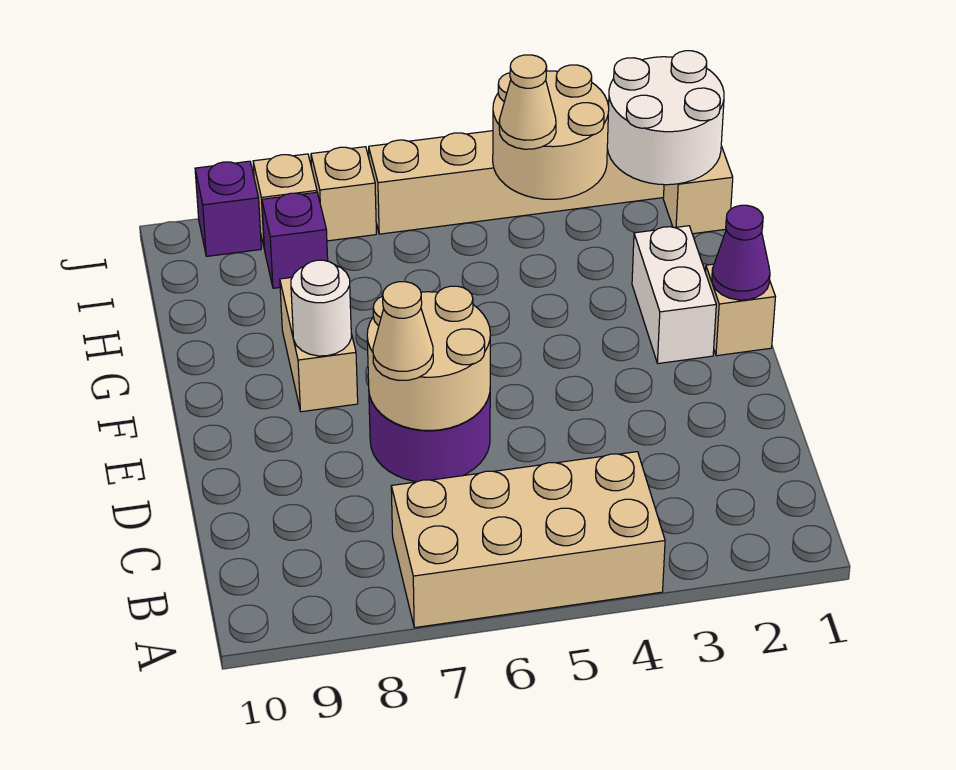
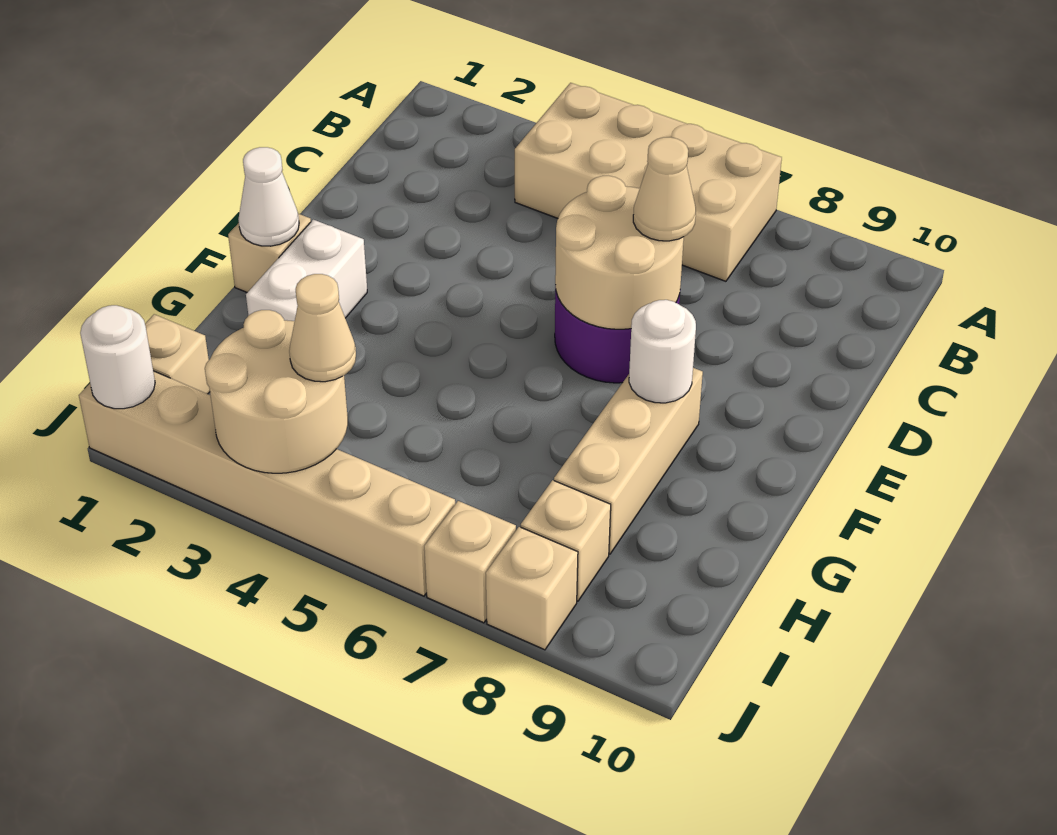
purple cone F1 level 2 -> white cone F1 level 2
tan brick F8:G8 level 1 -> tan brick F8:H8 level 1
white round brick I1:J2 level 2 -> white round brick J1 level 2
purple brick I8 level 1 -> tan brick I8 level 1
purple brick J9 level 1 -> none

